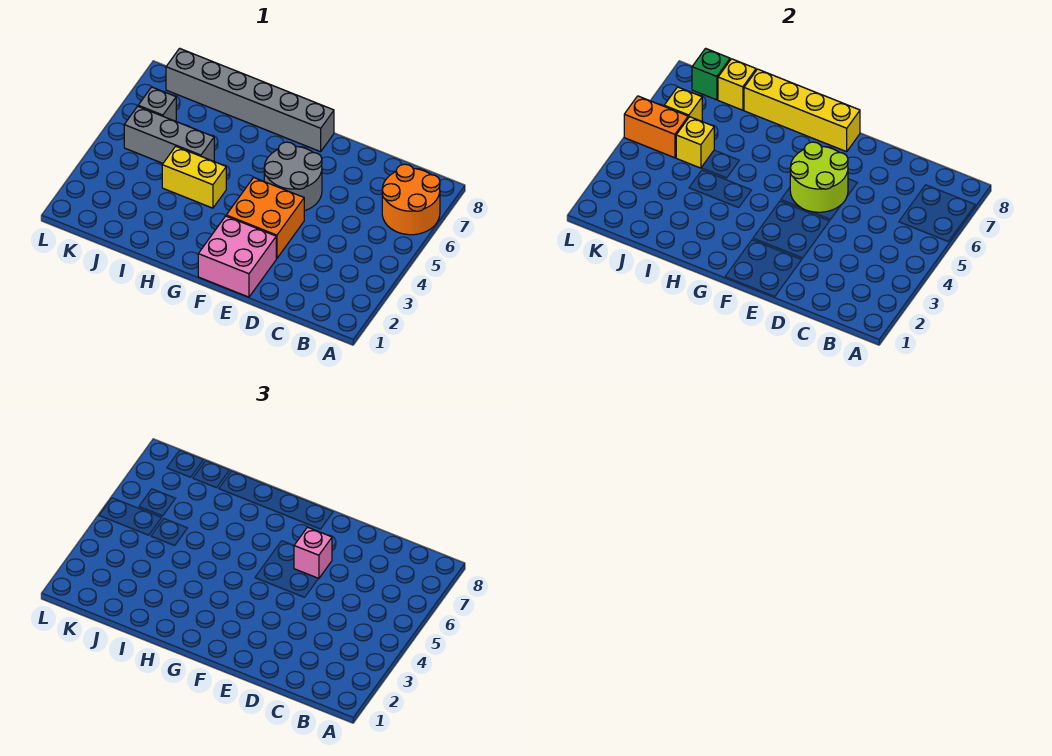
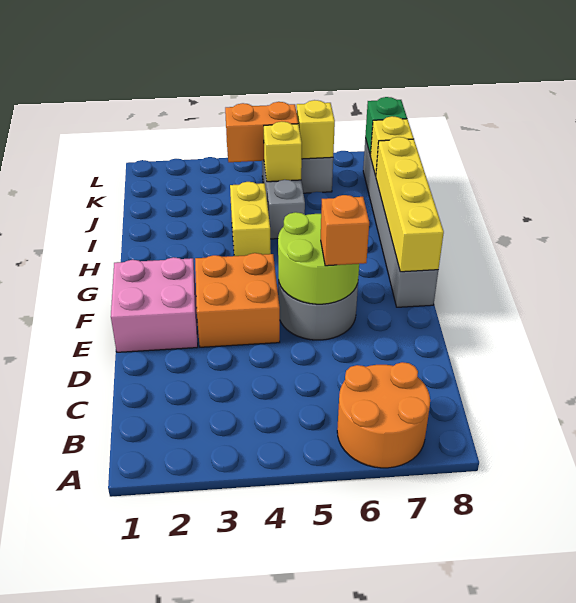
pink brick E6 level 3 -> orange brick E6 level 3
orange brick K5:L5 level 2 -> orange brick K4:K5 level 2

